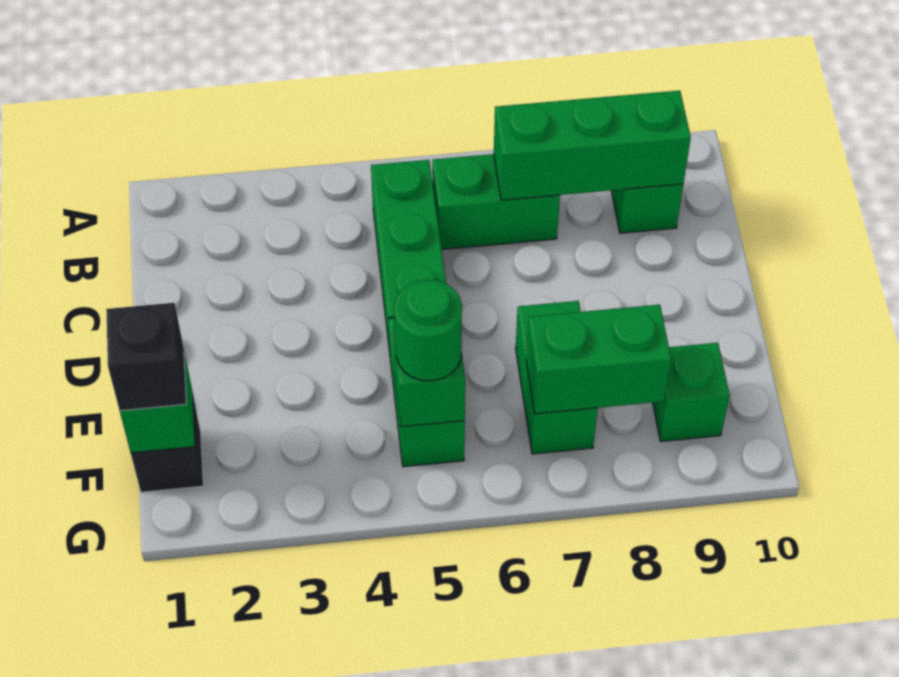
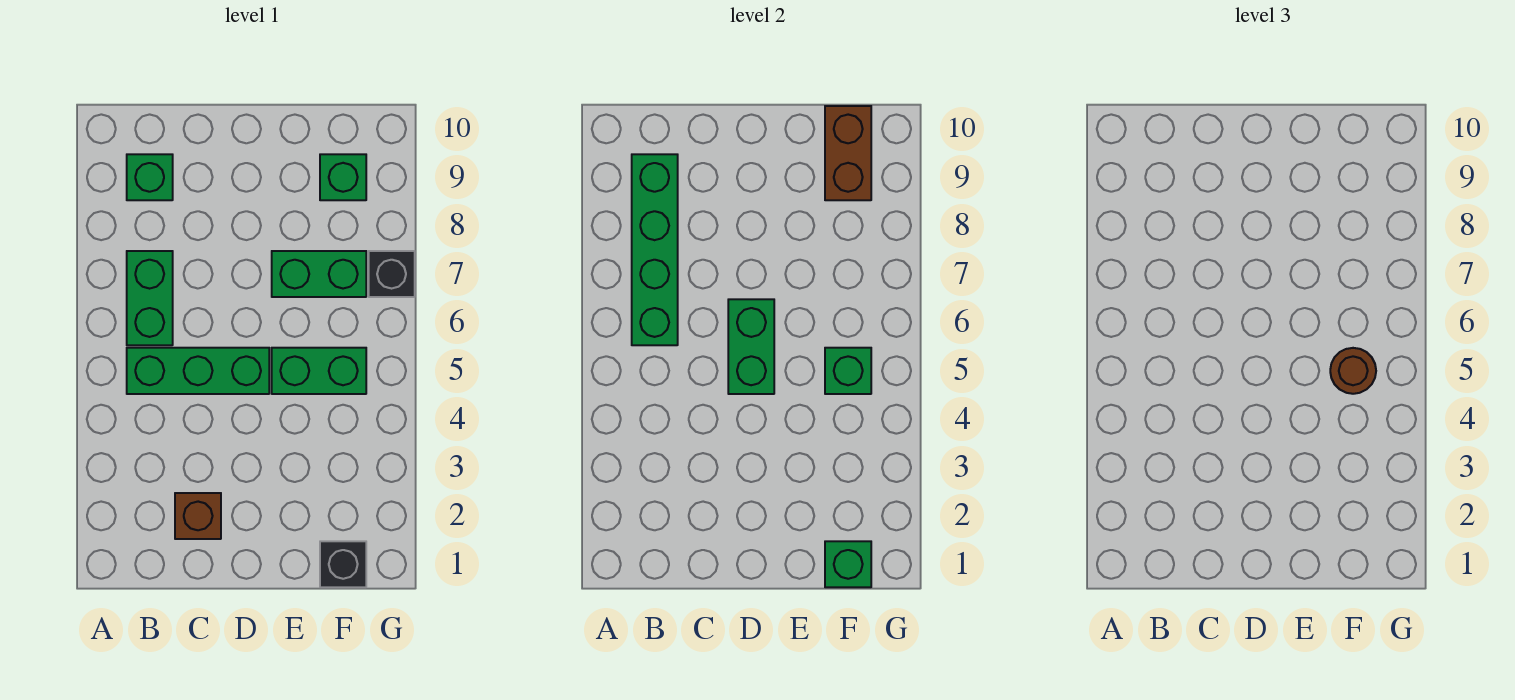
green brick B7:B9 level 2 -> green brick B6:B9 level 2
none -> brown brick C2 level 1
black brick F1 level 3 -> black brick G7 level 1
green round brick F5 level 3 -> brown round brick F5 level 3
green brick F7:F8 level 2 -> green brick D5:D6 level 2
none -> brown brick F9:F10 level 2

